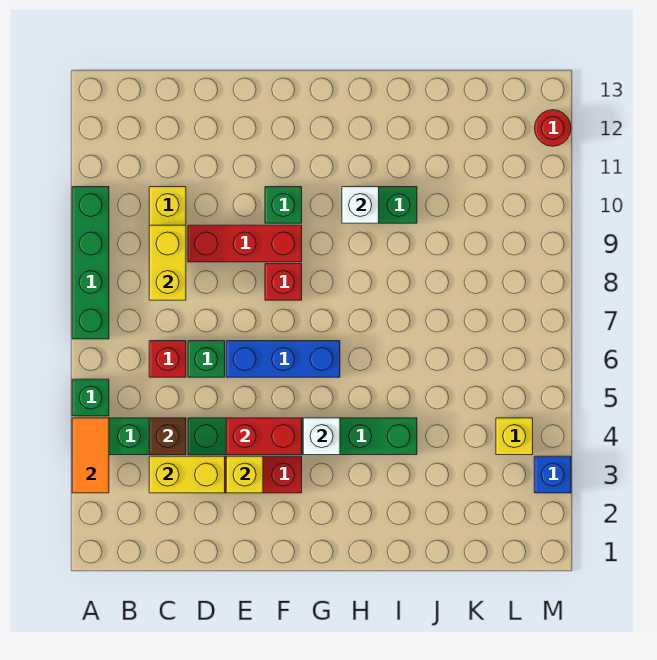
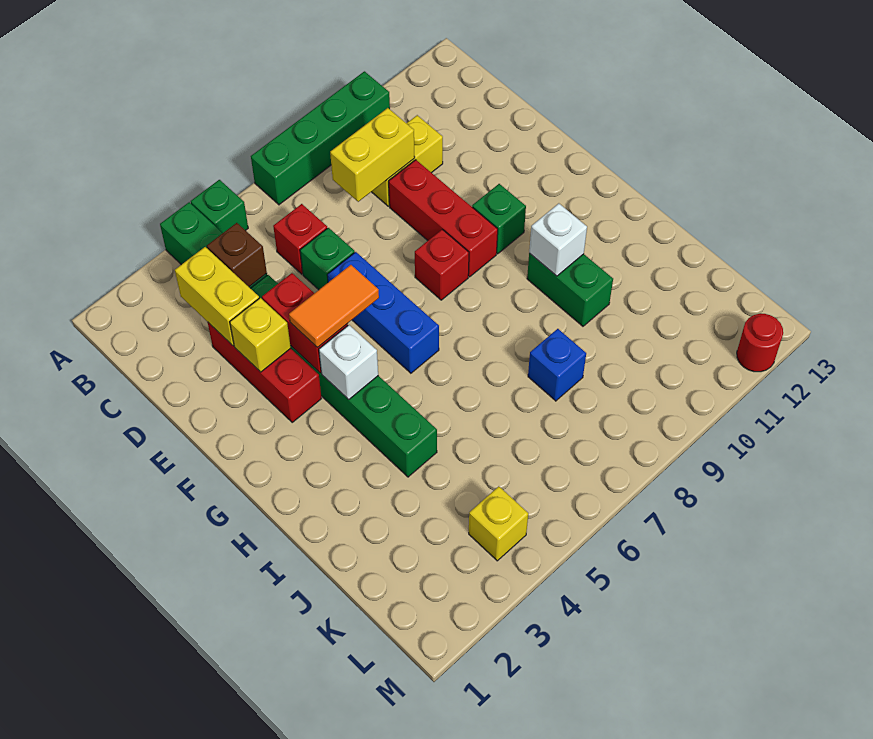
orange tile A3:A4 level 2 -> orange tile F4:F5 level 3
blue brick M3 level 1 -> blue brick J8 level 1

